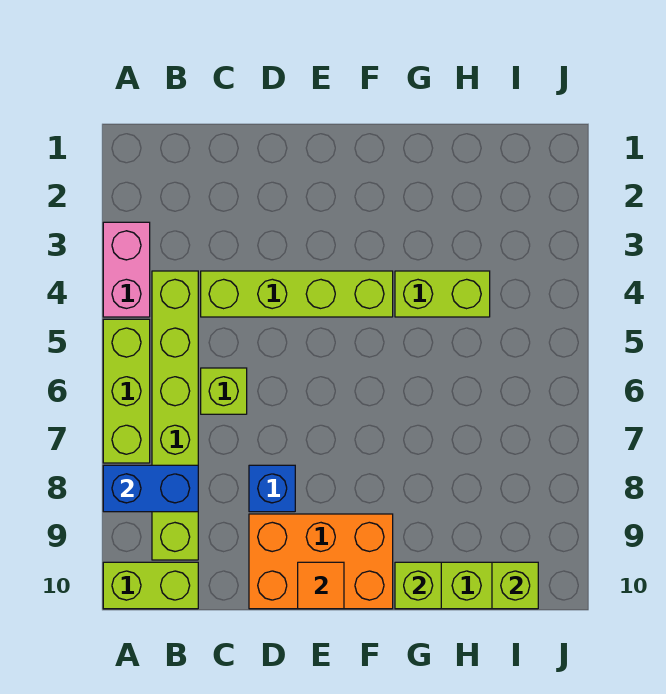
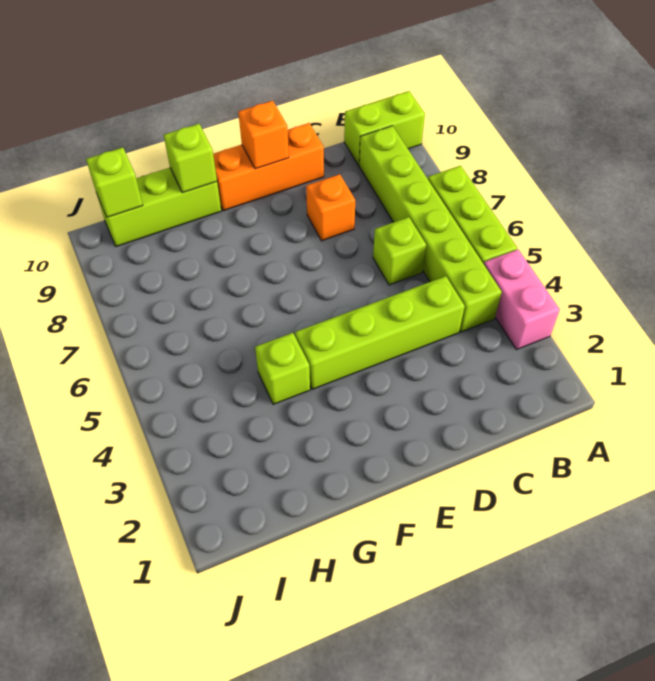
blue brick A8:B8 level 2 -> none
blue brick D8 level 1 -> orange brick D8 level 1
orange brick D9:F10 level 1 -> orange brick D10:F10 level 1
orange tile E10 level 2 -> orange brick E10 level 2
lime brick G4:H4 level 1 -> lime brick G4 level 1

